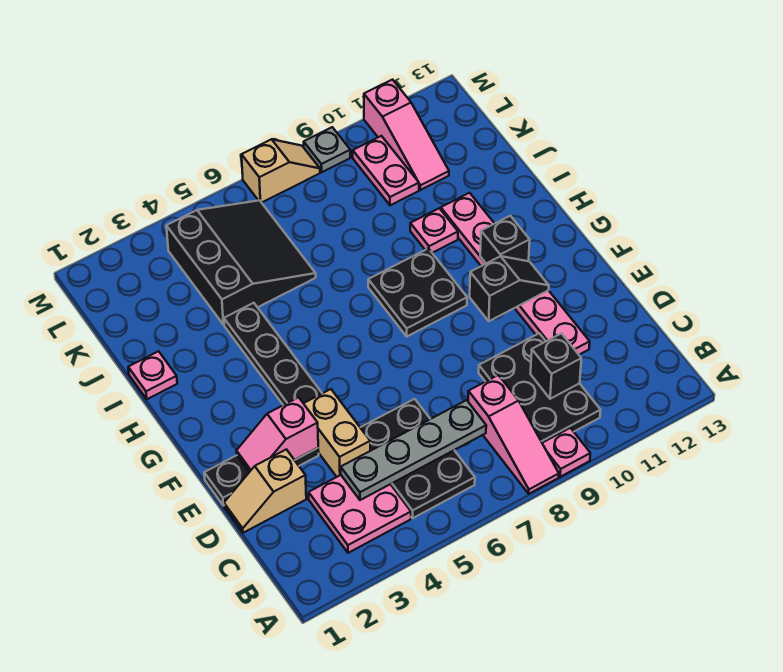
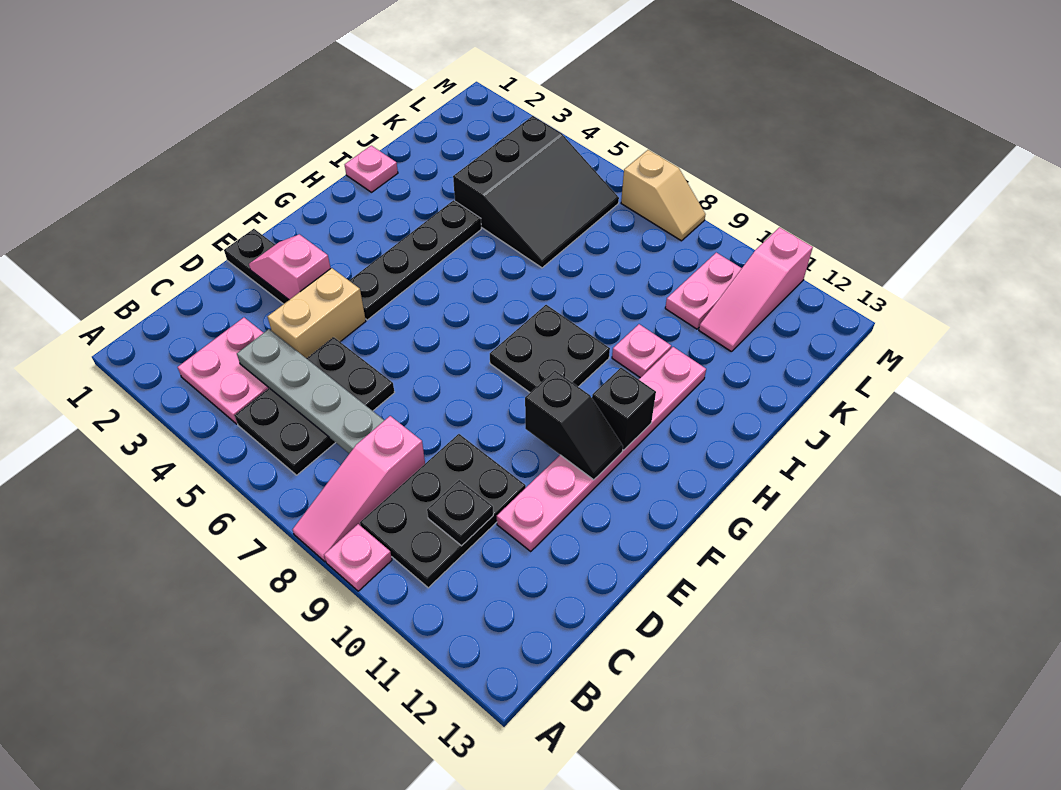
black brick C10 level 2 -> black plate C10 level 2
tan slope D1:D2 level 1 top 2 -> none
grey plate M9 level 1 -> none

